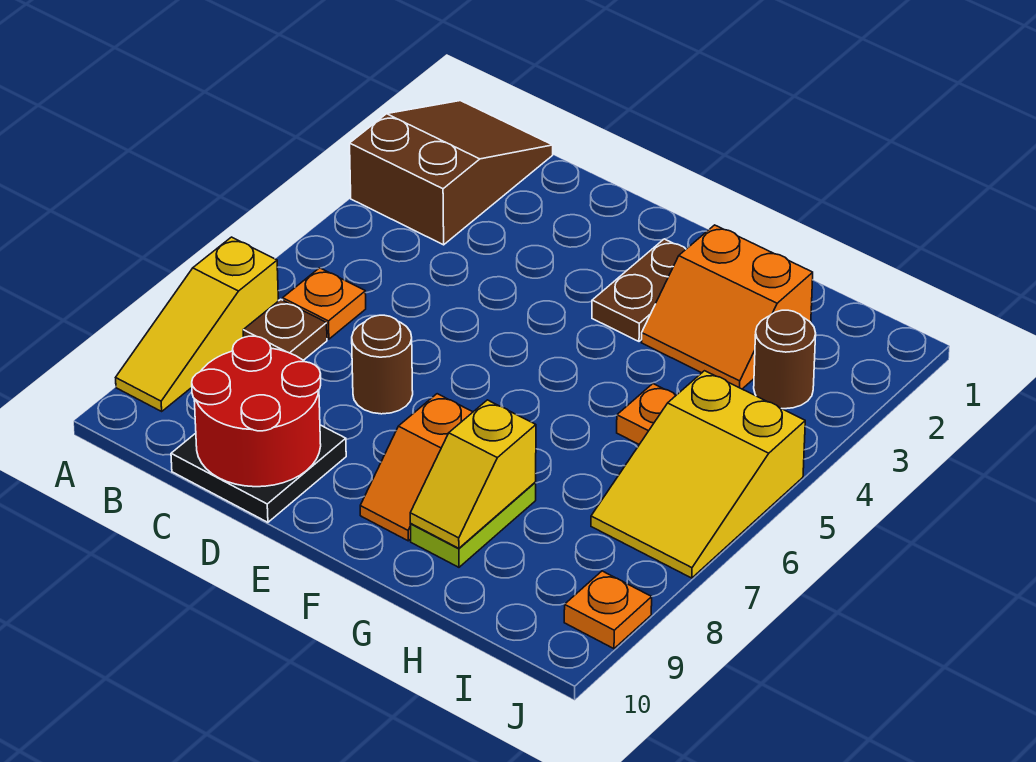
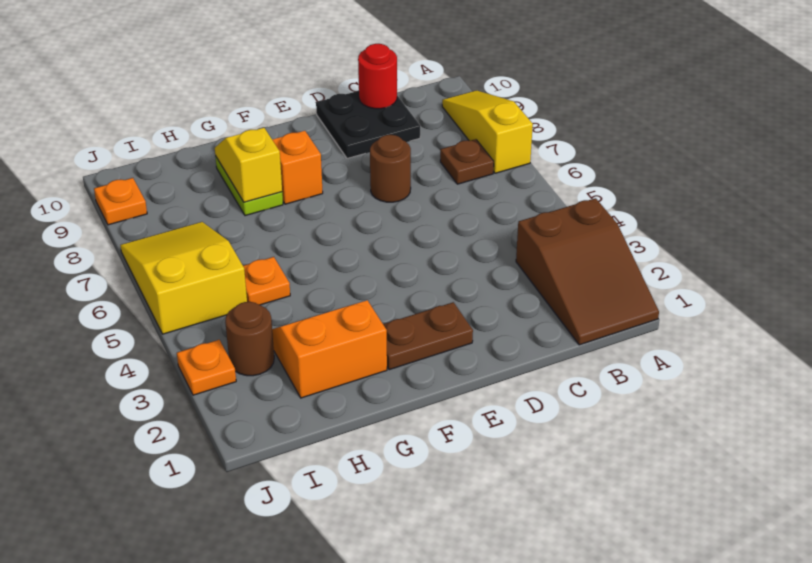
orange plate B6 level 1 -> orange plate J3 level 1
red round brick C9:D10 level 2 -> red round brick C10 level 2
brown plate F2:F3 level 1 -> brown plate E2:F2 level 1

